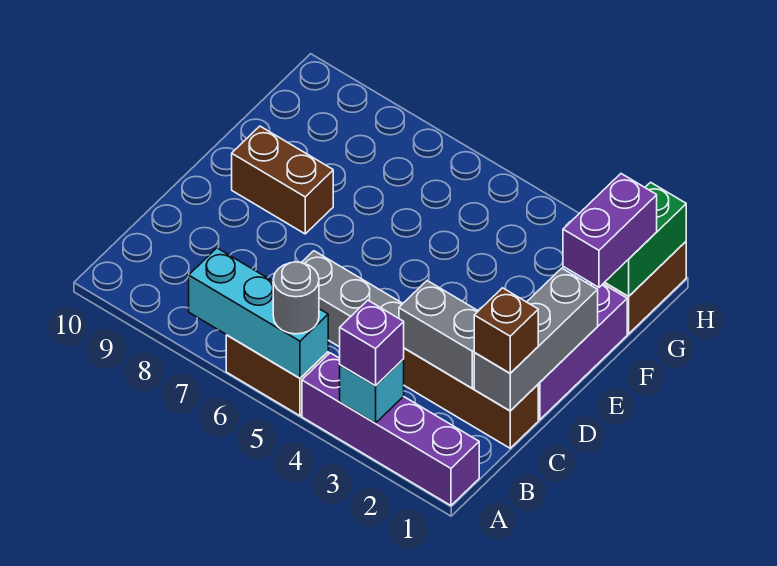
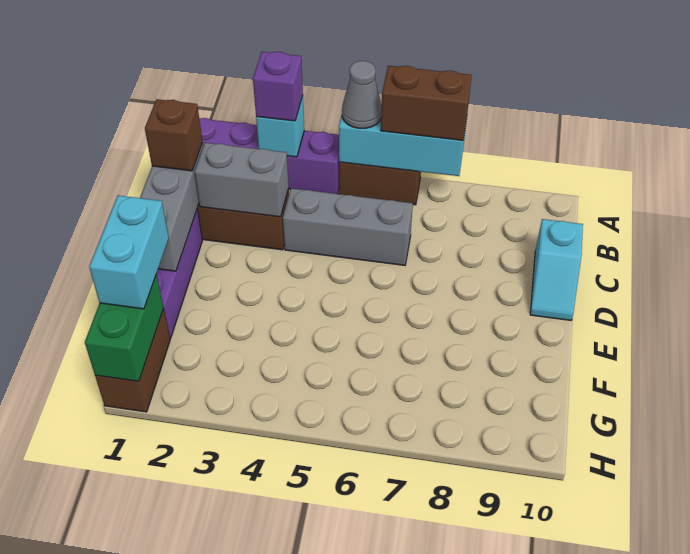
grey round brick A5 level 3 -> grey cone A5 level 3
none -> cyan slope C10:D10 level 1 top C
brown brick E8:E9 level 1 -> brown brick A6:A7 level 3
purple brick F1:G1 level 3 -> cyan brick F1:G1 level 3

